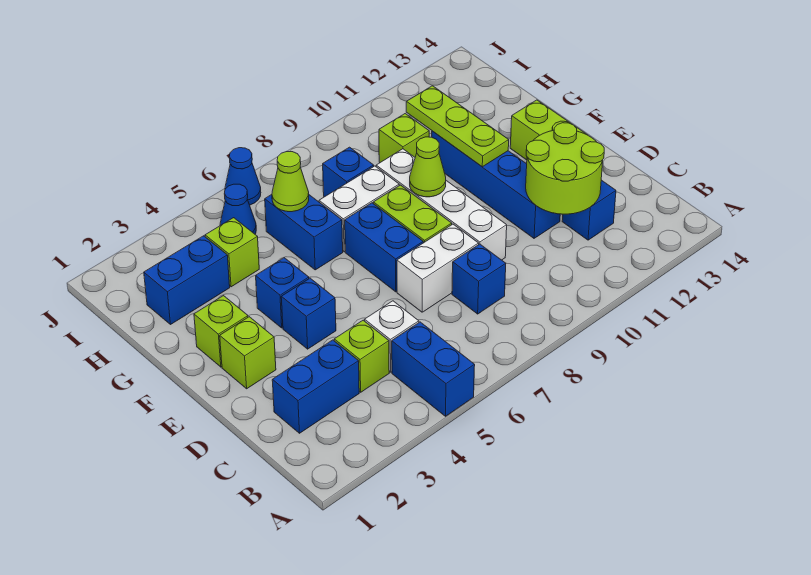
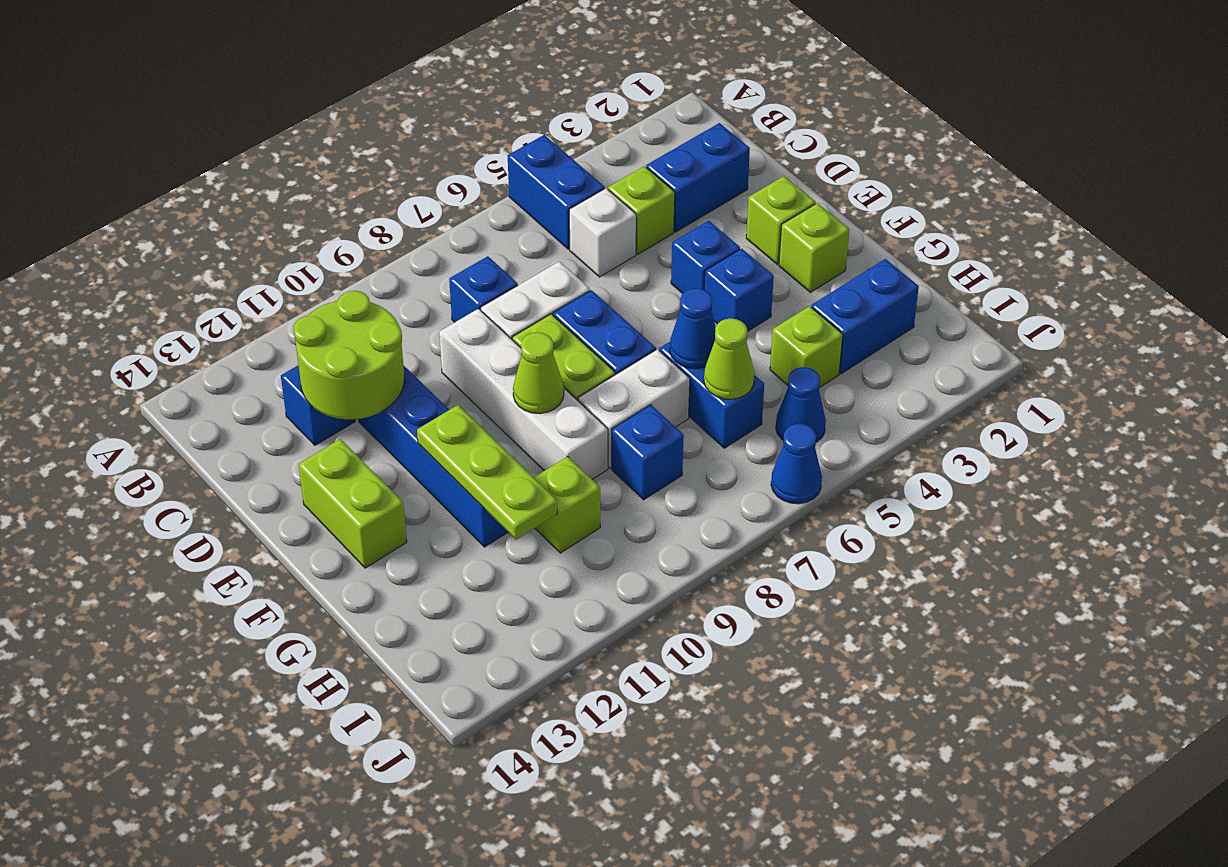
none -> blue cone G6 level 2

